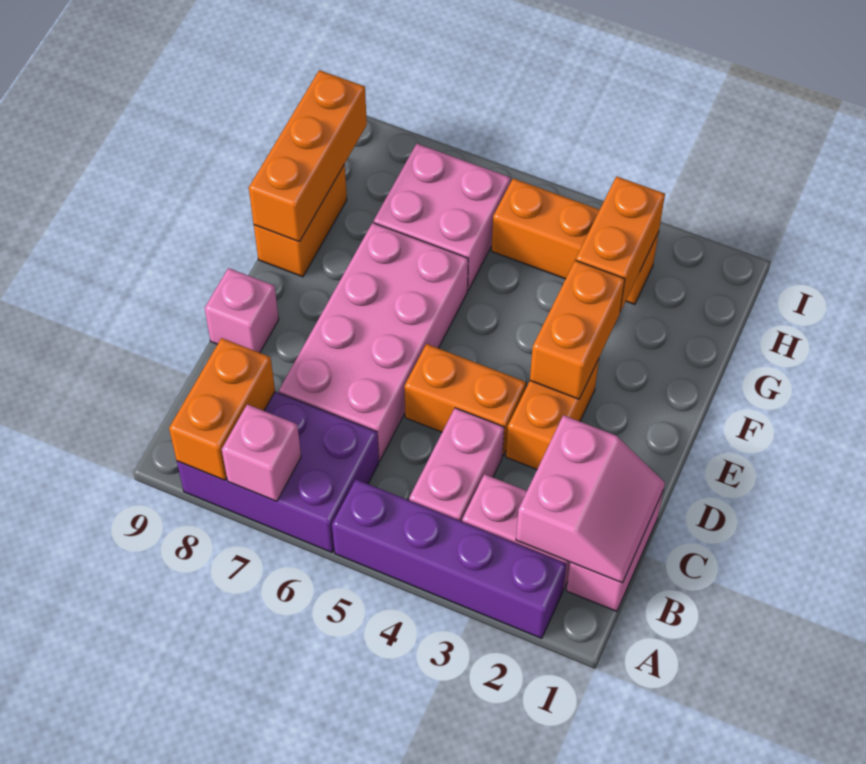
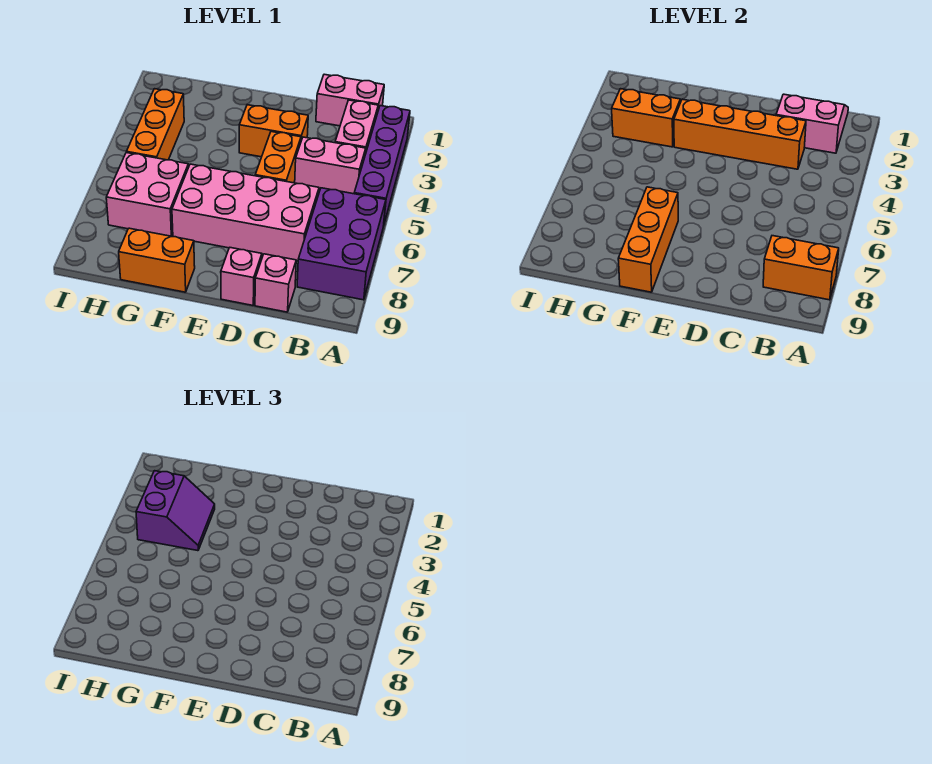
pink brick A7 level 2 -> pink brick C9 level 1
orange brick E3:F3 level 2 -> orange brick C3:F3 level 2
orange brick F9:H9 level 2 -> orange brick F7:F9 level 2
none -> purple slope G3:H4 level 3 top H

